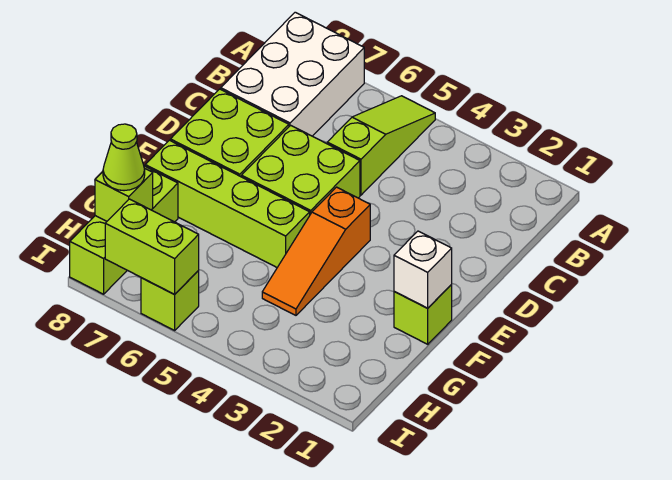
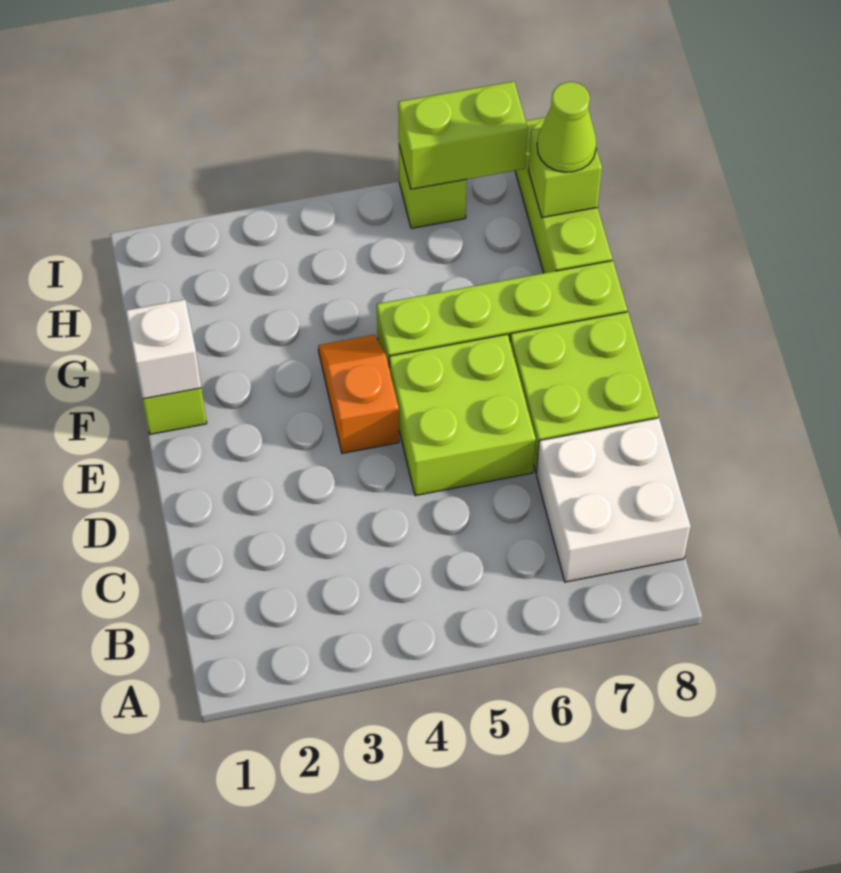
lime slope A5:C5 level 1 top C -> none
white brick A7:C8 level 1 -> white brick B7:C8 level 1
orange slope E4:G4 level 1 top E -> orange slope E4:F4 level 1 top E

